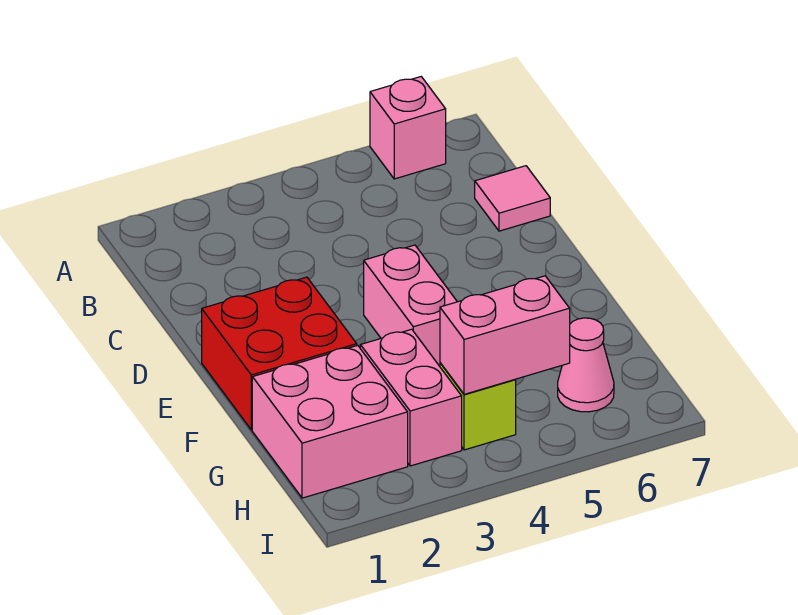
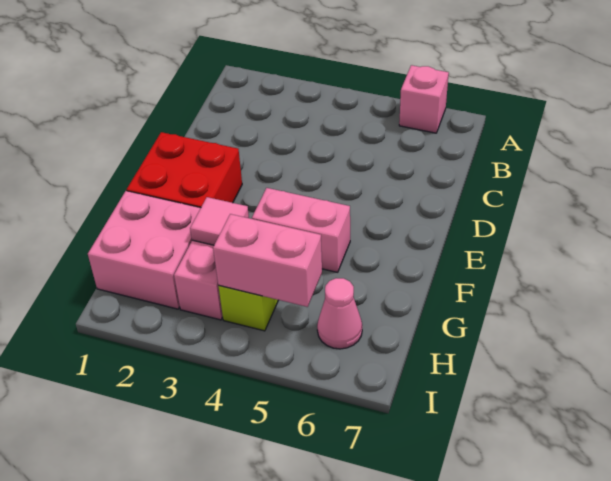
pink tile C7 level 1 -> pink tile G3 level 2
pink brick E4:F4 level 1 -> pink brick F4:F5 level 1

